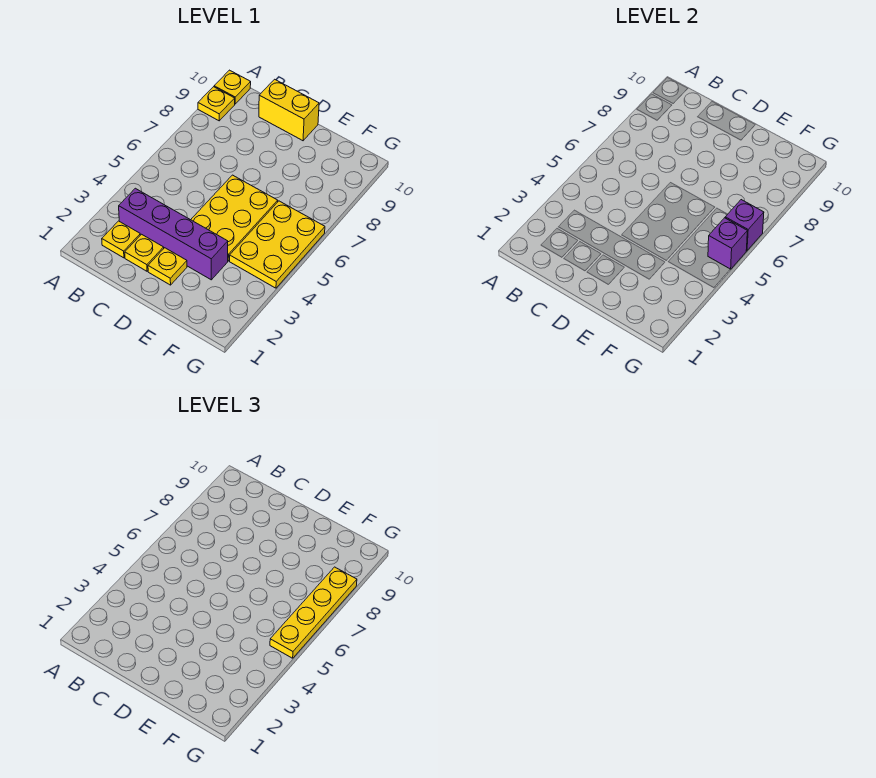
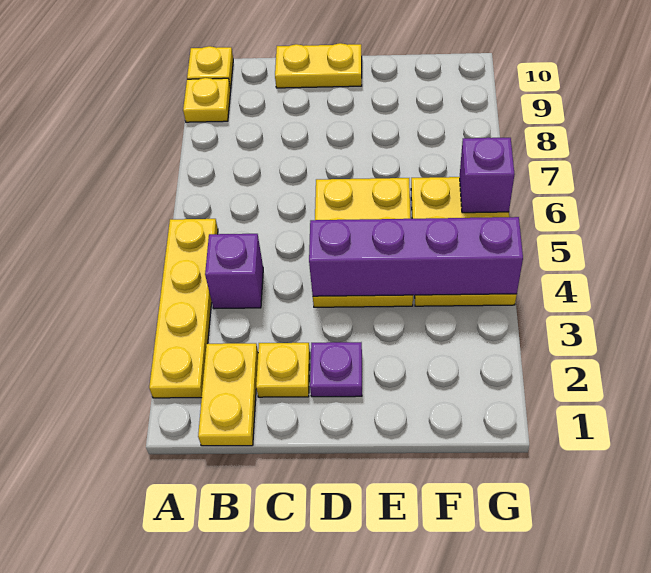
yellow plate B2 level 1 -> yellow plate B1:B2 level 1
purple brick B3:E3 level 1 -> purple brick D4:G4 level 2
yellow brick C10:D10 level 1 -> yellow plate C10:D10 level 1
yellow plate D2 level 1 -> purple plate D2 level 1
purple brick G5 level 2 -> purple brick B4 level 1
yellow plate G5:G8 level 3 -> yellow plate A2:A5 level 1

